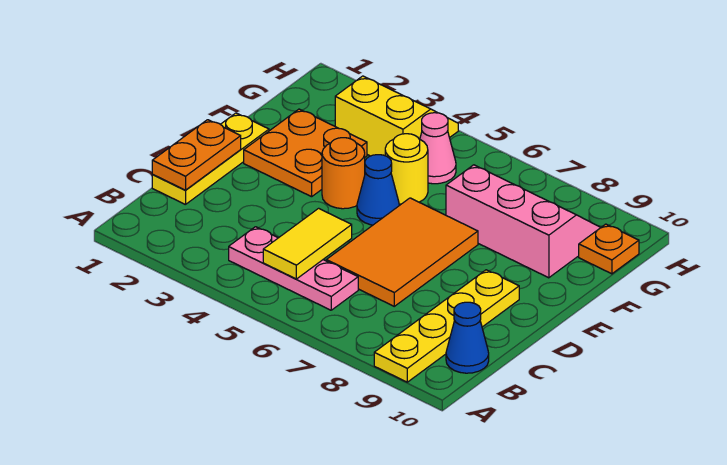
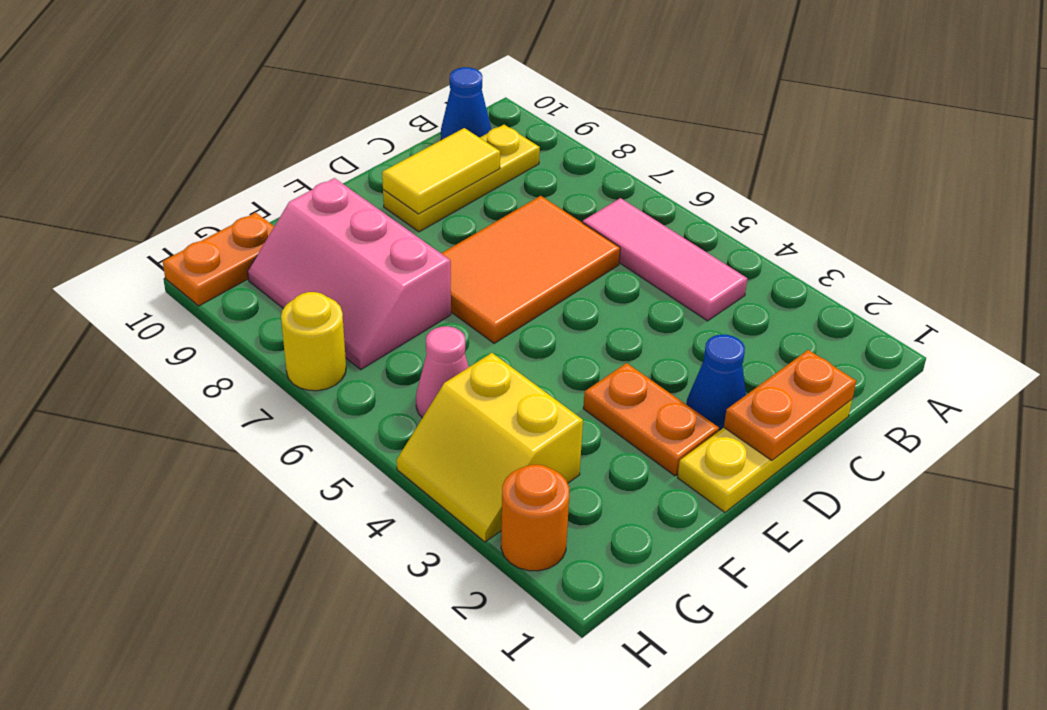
yellow plate A9:D9 level 1 -> yellow plate B9:D9 level 1
pink plate B4:B6 level 1 -> pink tile B4:B6 level 1
yellow tile B5:C5 level 2 -> yellow tile C9:D9 level 2
orange plate E2:F3 level 1 -> orange plate E2:E3 level 1
orange round brick E4 level 1 -> orange round brick H2 level 1
blue cone E5 level 1 -> blue cone D2 level 1
yellow round brick F5 level 1 -> yellow round brick H7 level 1
orange plate G10 level 1 -> orange plate G10:H10 level 1

